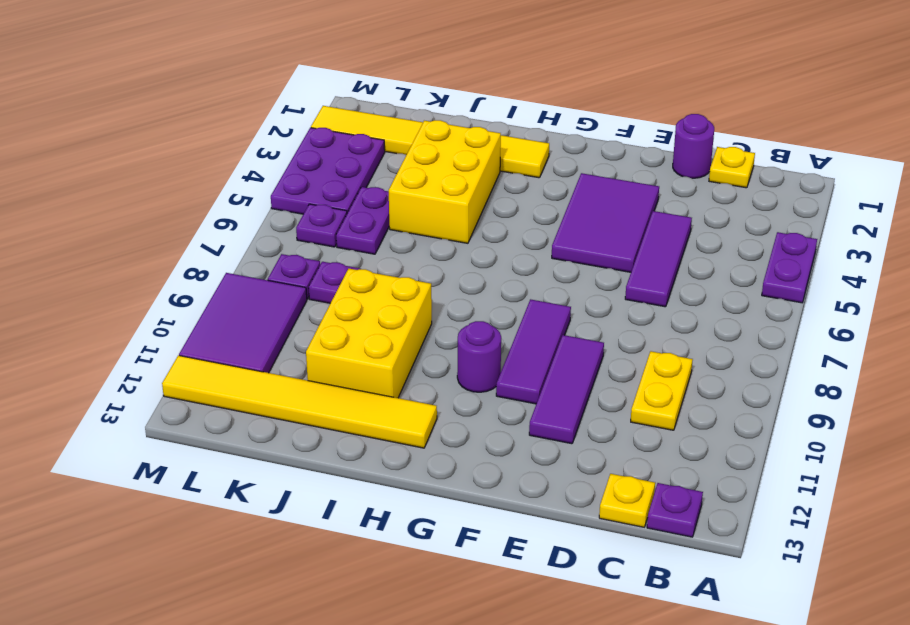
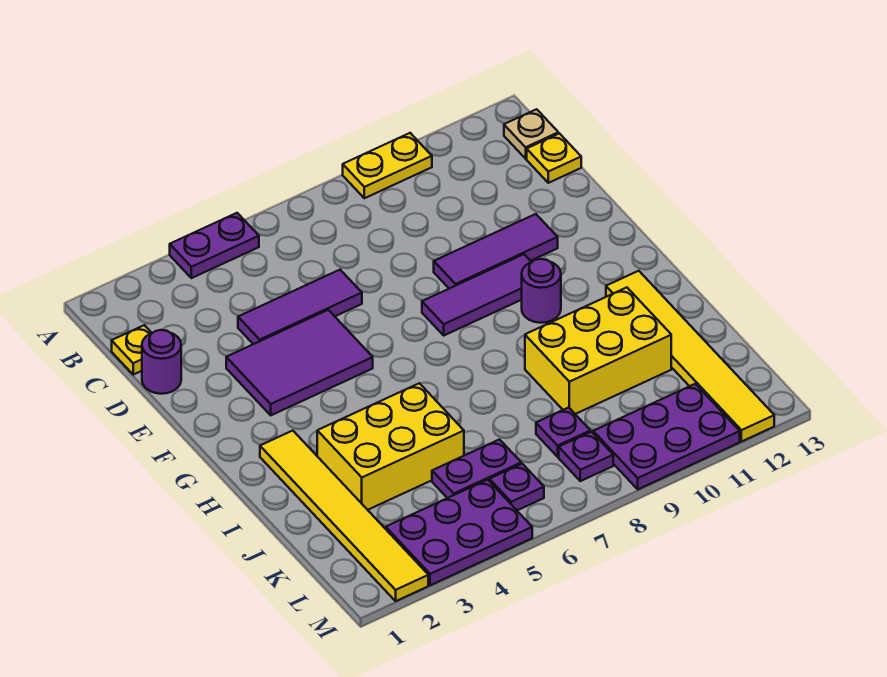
purple plate B13 level 1 -> tan plate B13 level 1
yellow plate C9:C10 level 1 -> yellow plate A9:A10 level 1
purple tile L9:M11 level 1 -> purple plate L9:M11 level 1

